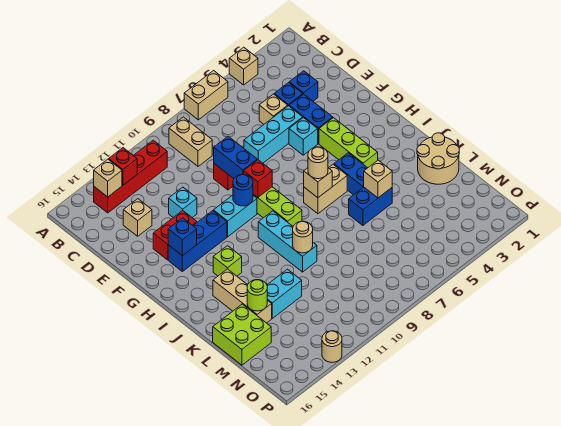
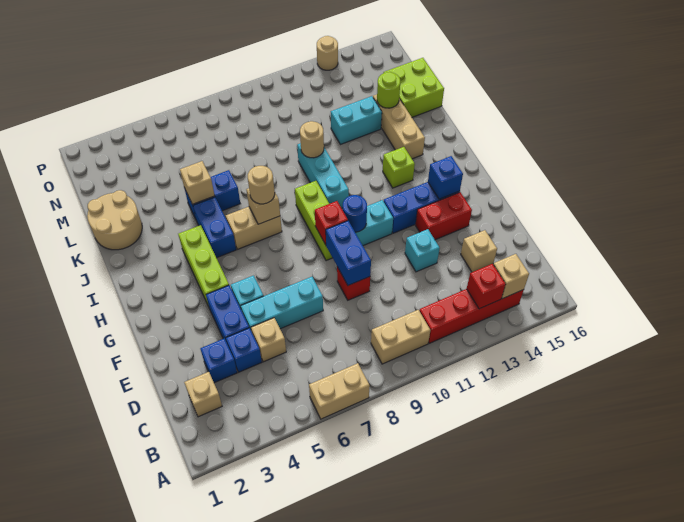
tan brick A4 level 1 -> tan brick C2 level 1
tan brick B9:C9 level 1 -> tan brick B9:B10 level 1

